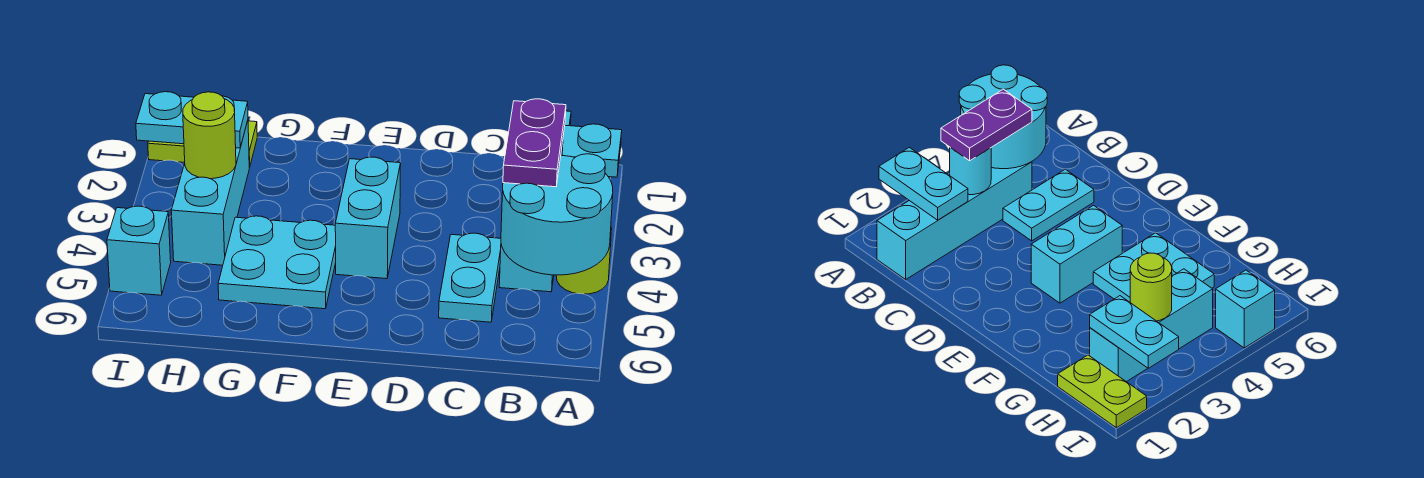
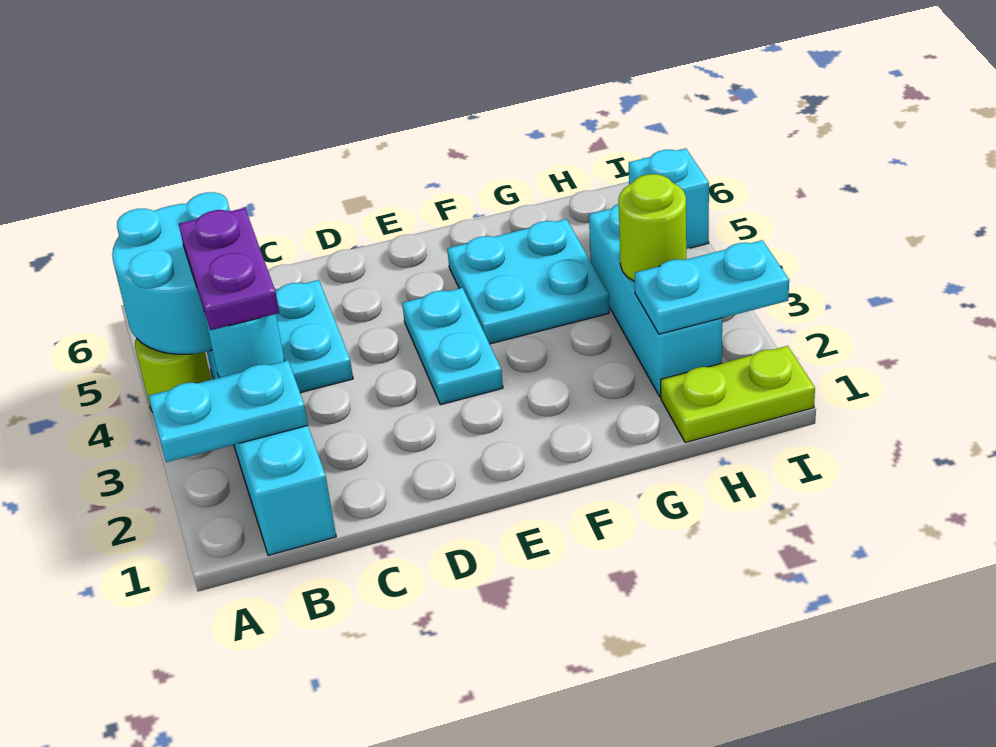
cyan brick E3:E4 level 1 -> cyan plate E3:E4 level 1

